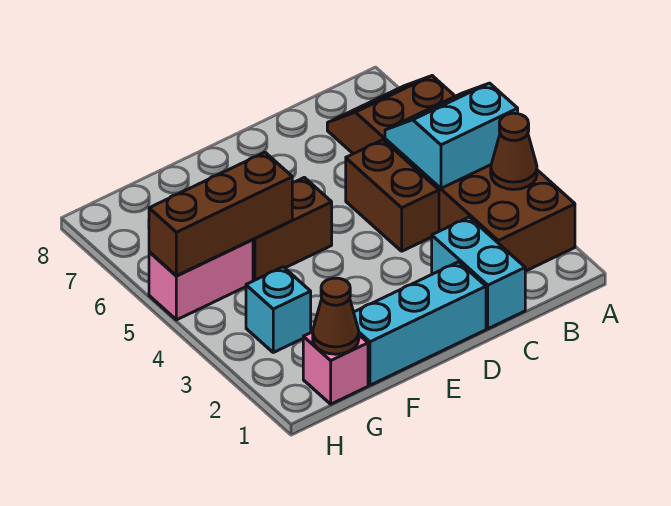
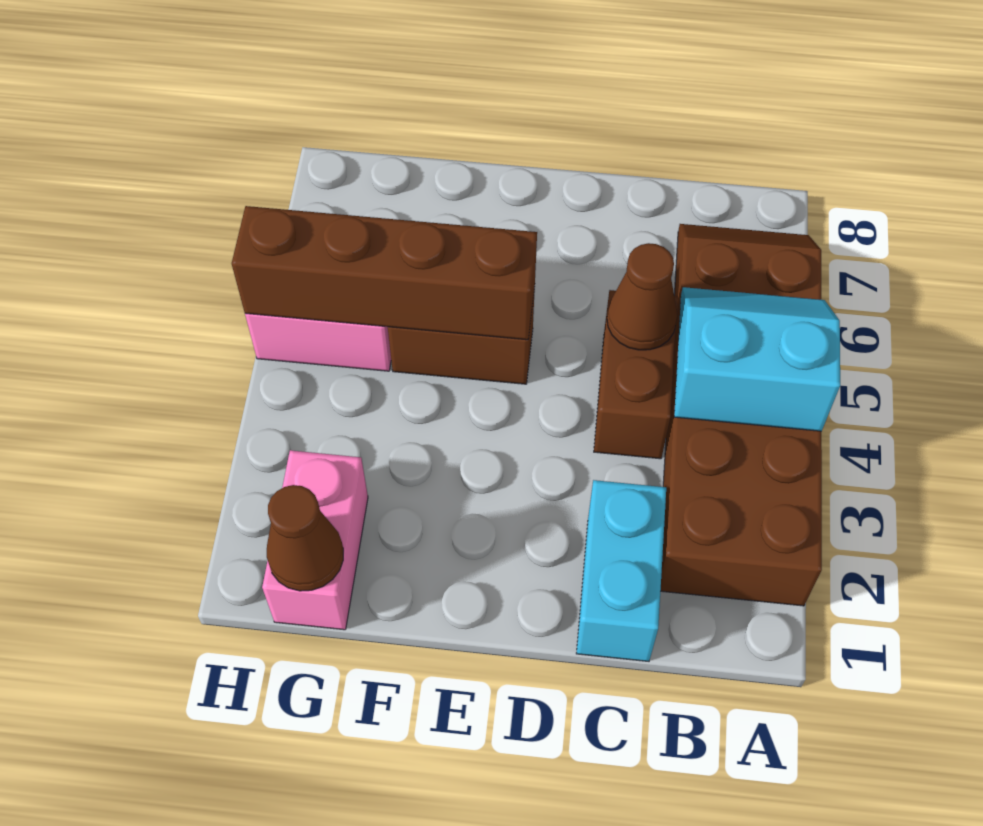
brown cone A3 level 2 -> brown cone C5 level 2
cyan brick D1:F1 level 1 -> none
brown brick F5:H5 level 2 -> brown brick E5:H5 level 2
pink brick G1 level 1 -> pink brick G1:G2 level 1
cyan brick G3 level 1 -> none

